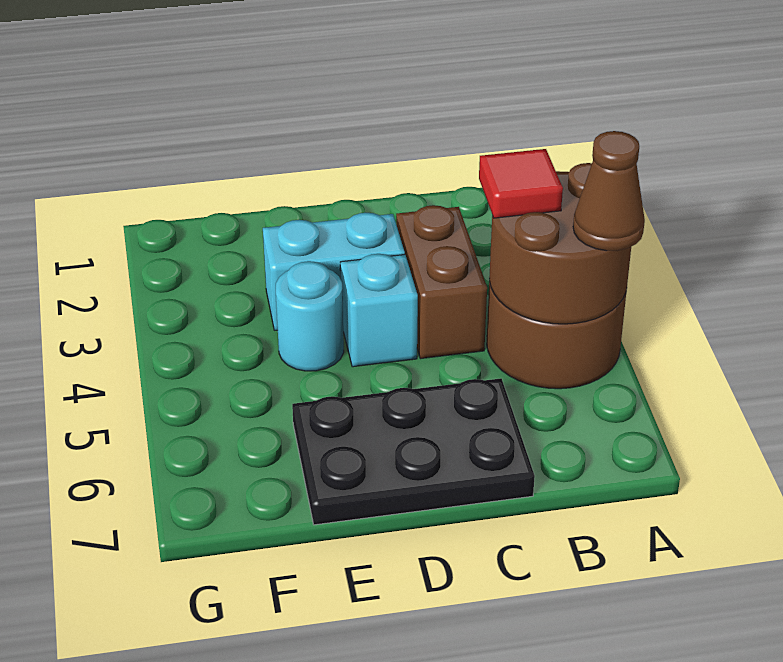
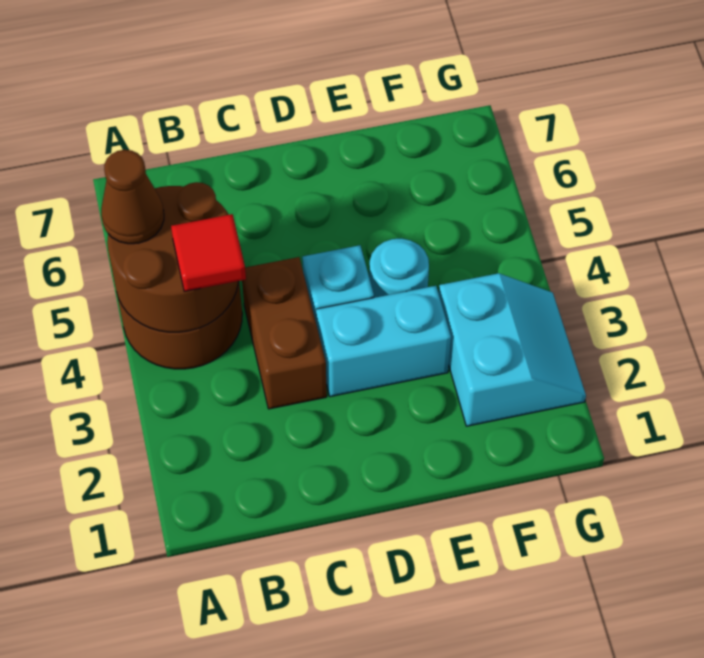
black plate C6:E7 level 1 -> none
none -> cyan slope F2:G3 level 1 top F

